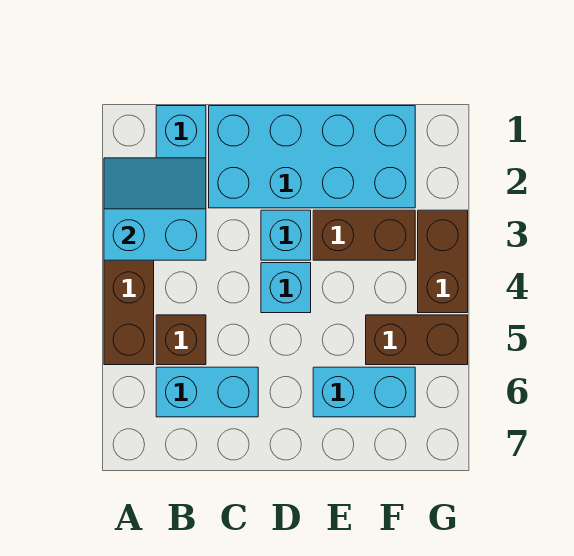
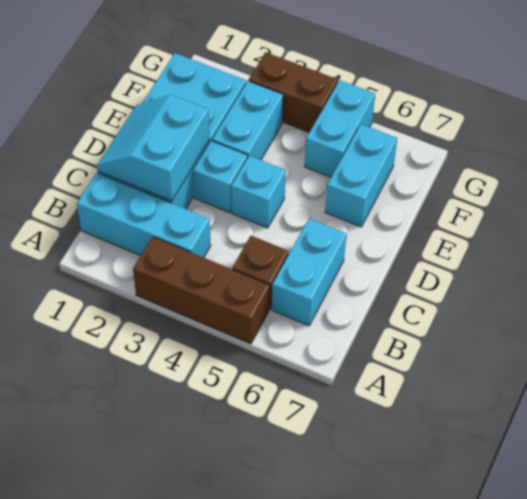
cyan slope A2:B3 level 2 top 3 -> cyan slope C1:D2 level 2 top 2
brown brick E3:F3 level 1 -> cyan brick E3:F3 level 1
brown brick F5:G5 level 1 -> cyan brick F5:G5 level 1

